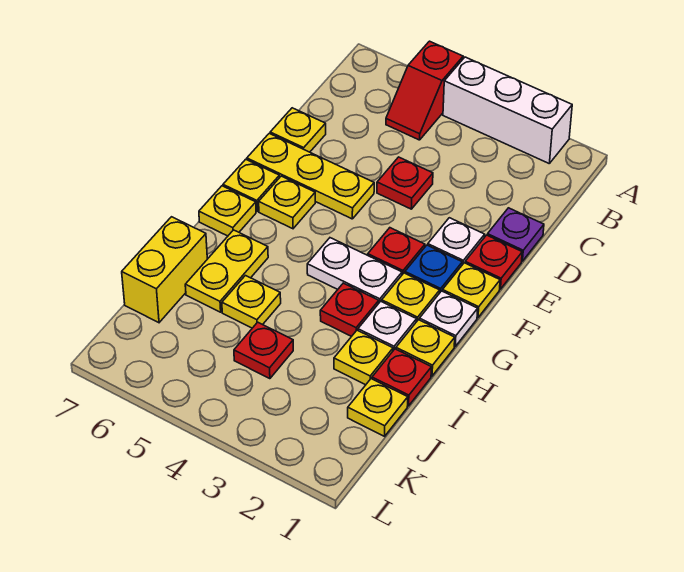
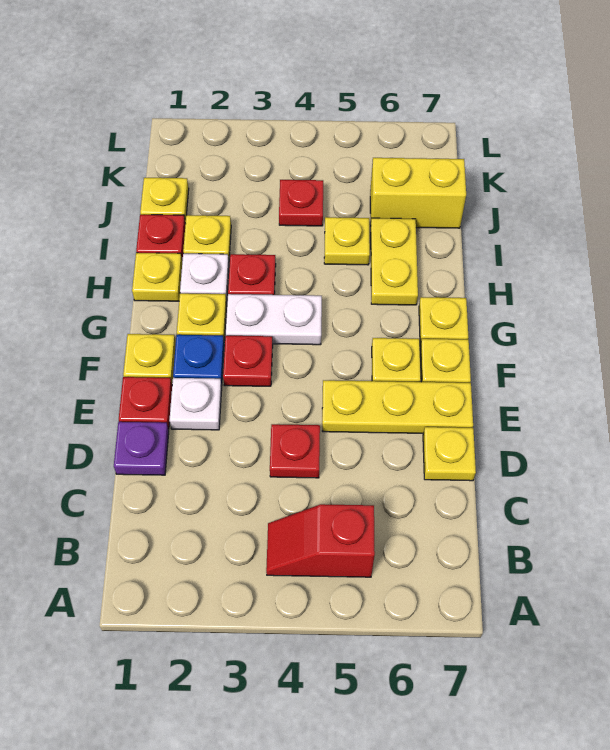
white brick A2:A4 level 1 -> none
red slope A5:B5 level 1 top A -> red slope B4:B5 level 1 top 5
white plate G1 level 1 -> none
yellow brick I7:J7 level 1 -> yellow brick J6:J7 level 1

